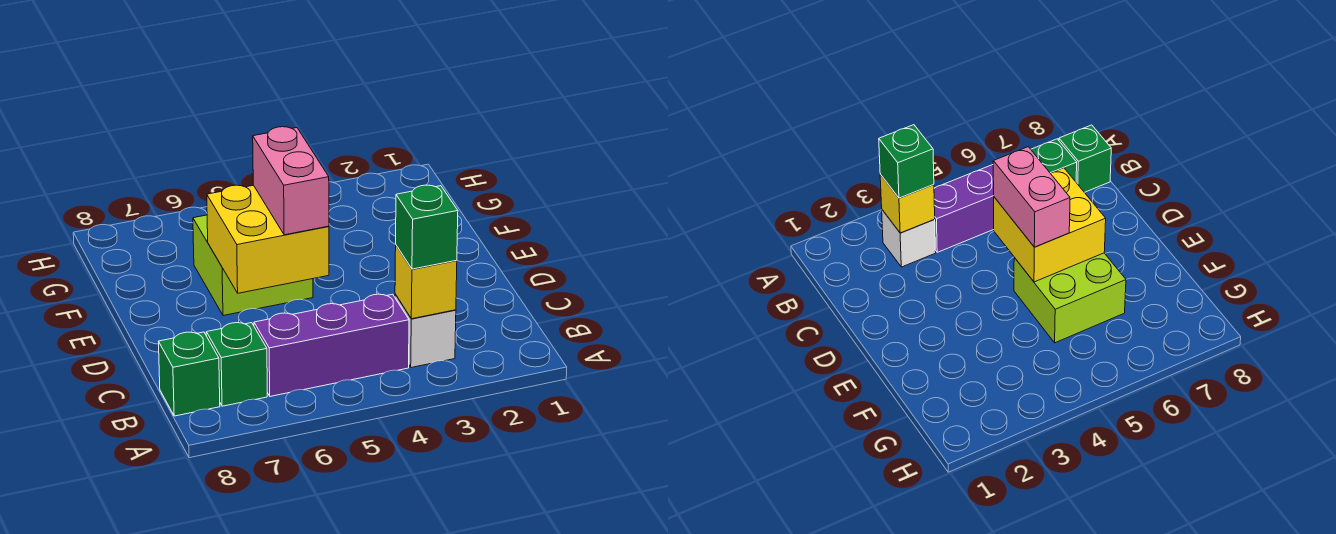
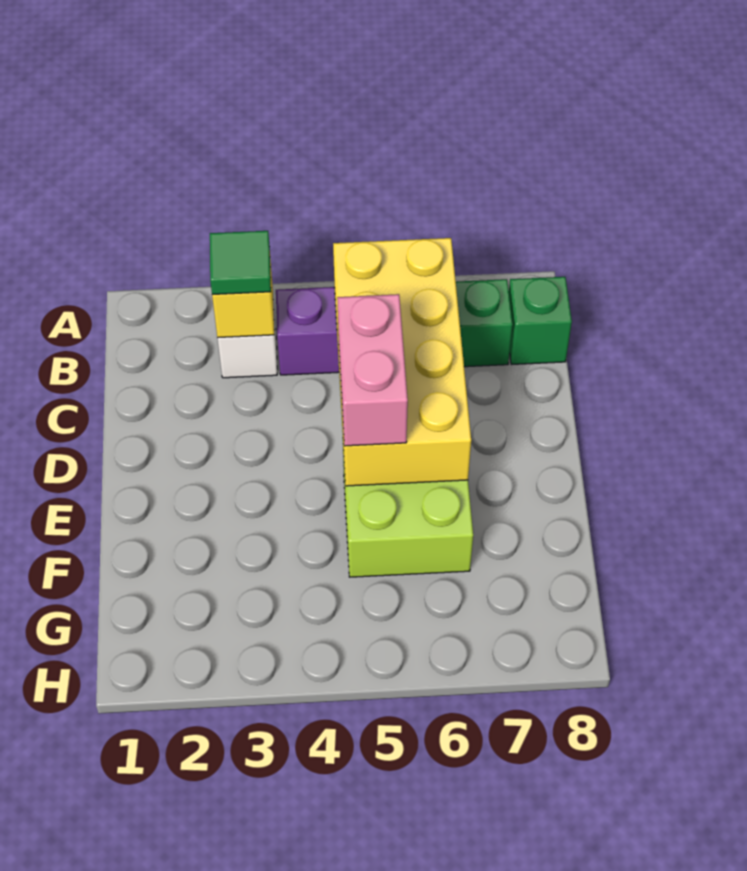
green brick B3 level 3 -> green tile B3 level 3
yellow brick D5:E6 level 2 -> yellow brick B5:E6 level 2

